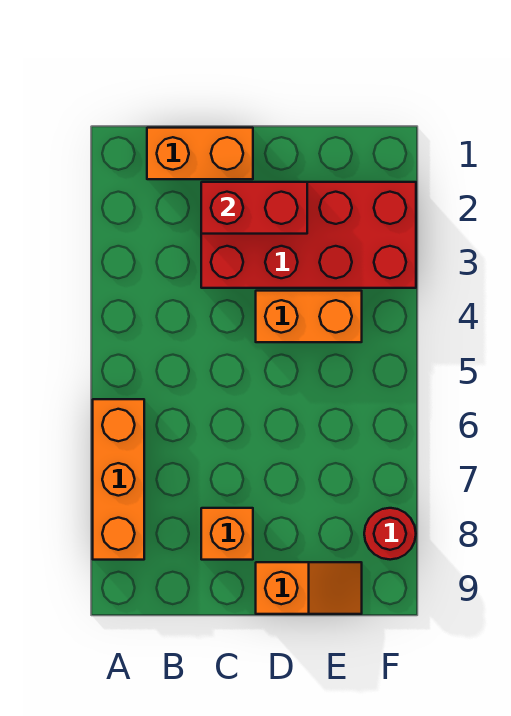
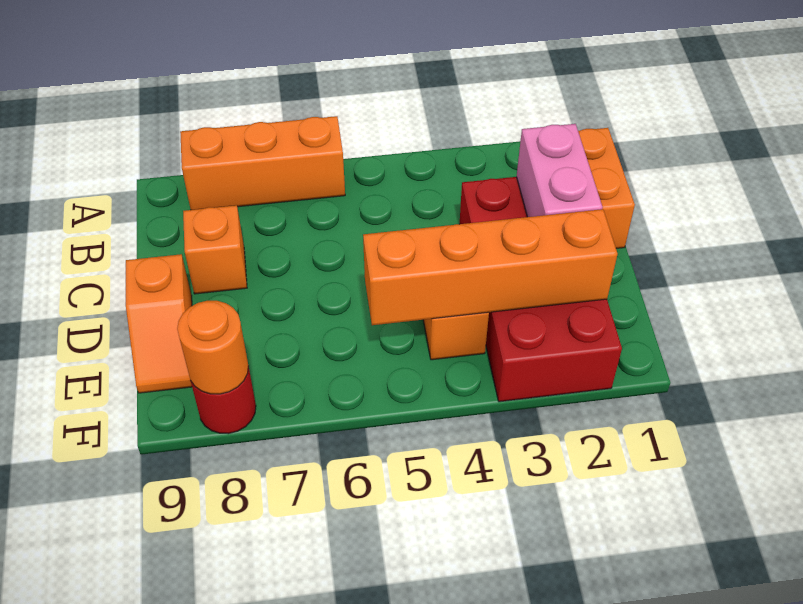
red brick C2:D2 level 2 -> pink brick C2:D2 level 2
none -> orange brick E2:E5 level 2
none -> orange round brick F8 level 2

